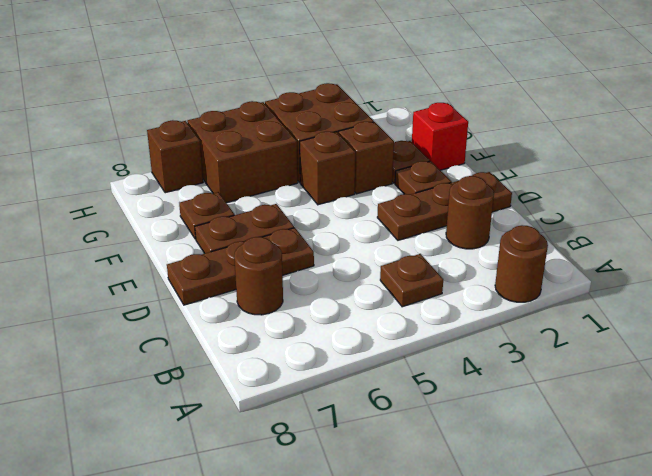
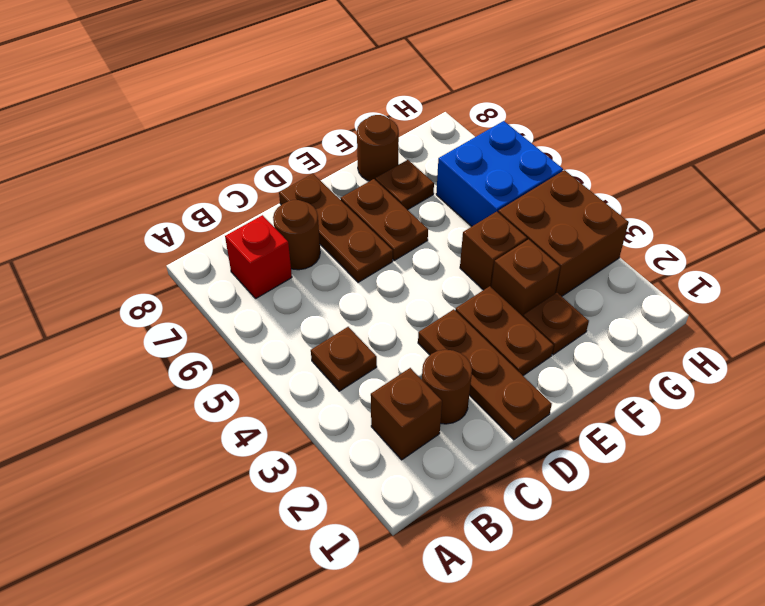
brown round brick A2 level 1 -> brown round brick F8 level 1
brown plate E2 level 1 -> brown plate E2:E3 level 1
red brick F1 level 1 -> red brick B7 level 1
brown brick G5:H6 level 1 -> blue brick G5:H6 level 1
brown brick H7 level 1 -> brown brick B2 level 1

